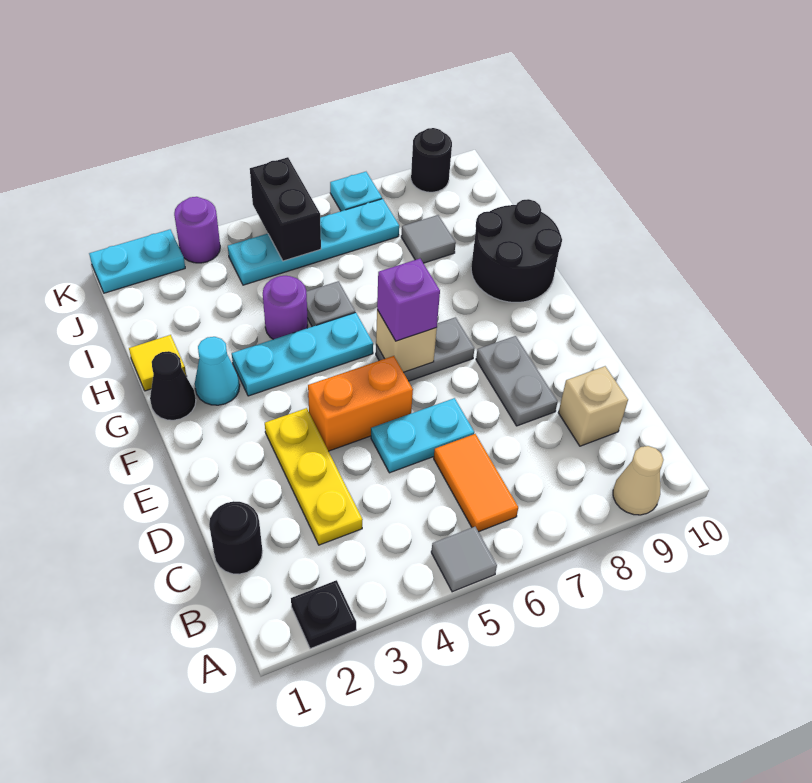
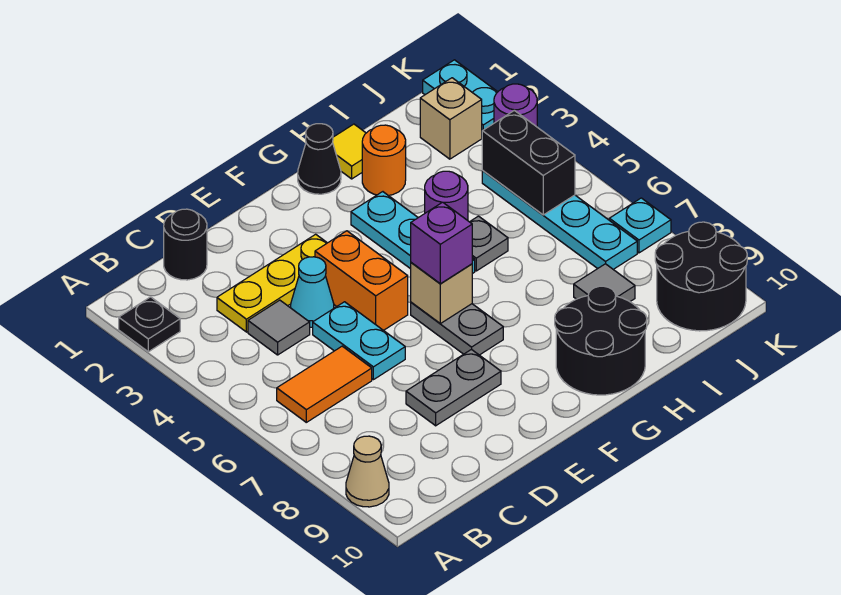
grey tile A5 level 1 -> grey tile C4 level 1
tan brick C9 level 1 -> tan brick J2 level 1
cyan cone G2 level 1 -> cyan cone D4 level 1
none -> orange round brick H2 level 1
black brick J5:K5 level 2 -> black brick J4:J5 level 2
black round brick K9 level 1 -> black round brick J9:K10 level 1

